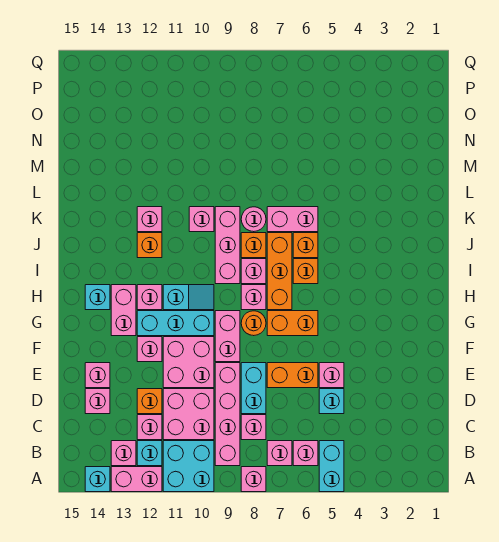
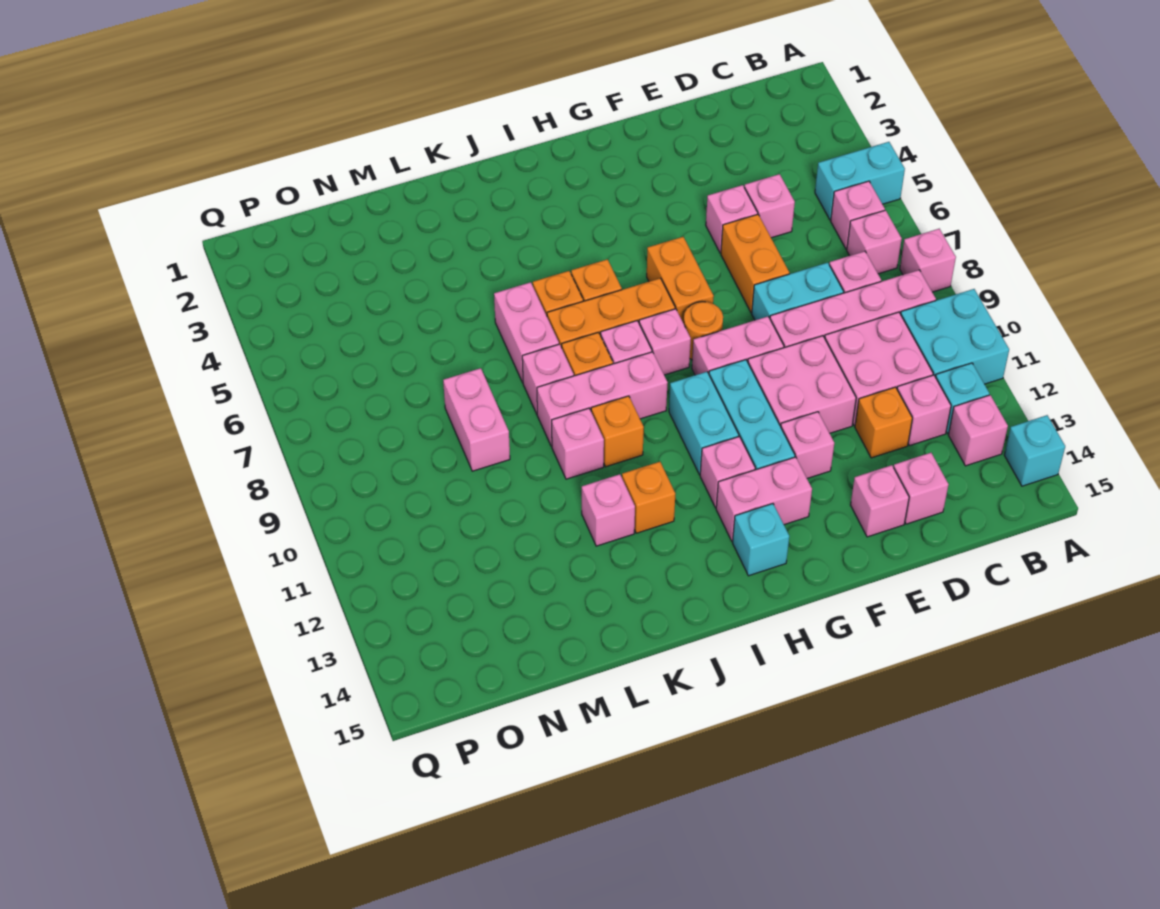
pink brick A12:A13 level 1 -> pink brick M8:M9 level 1
cyan brick D5 level 1 -> pink brick D5 level 1
cyan slope H10:H11 level 1 top 11 -> cyan brick H10:H11 level 1
none -> orange brick J10 level 1
pink round brick K8 level 1 -> pink brick K8 level 1

